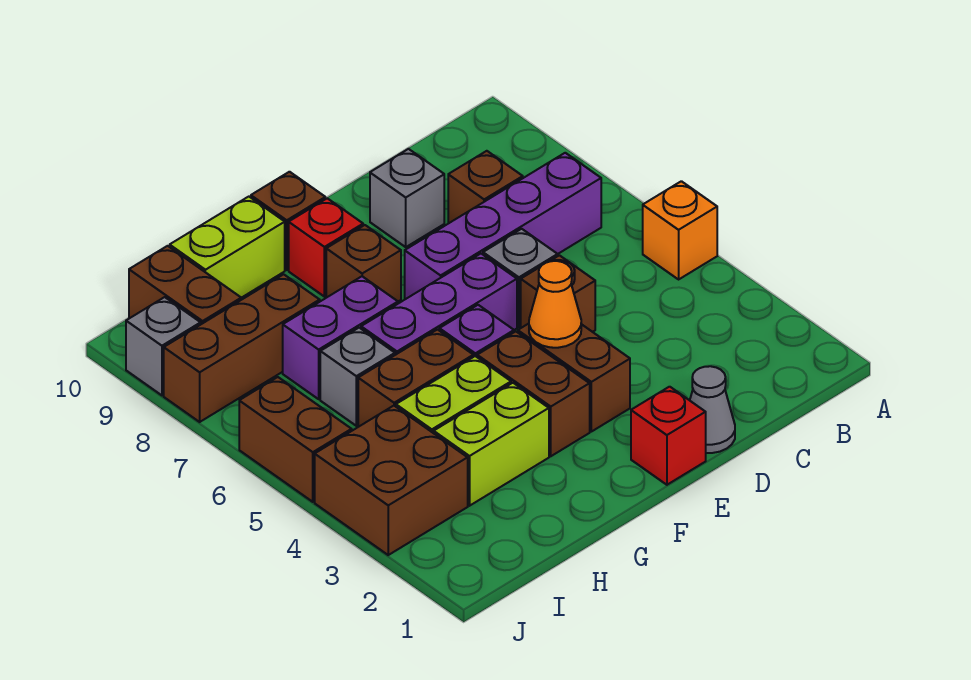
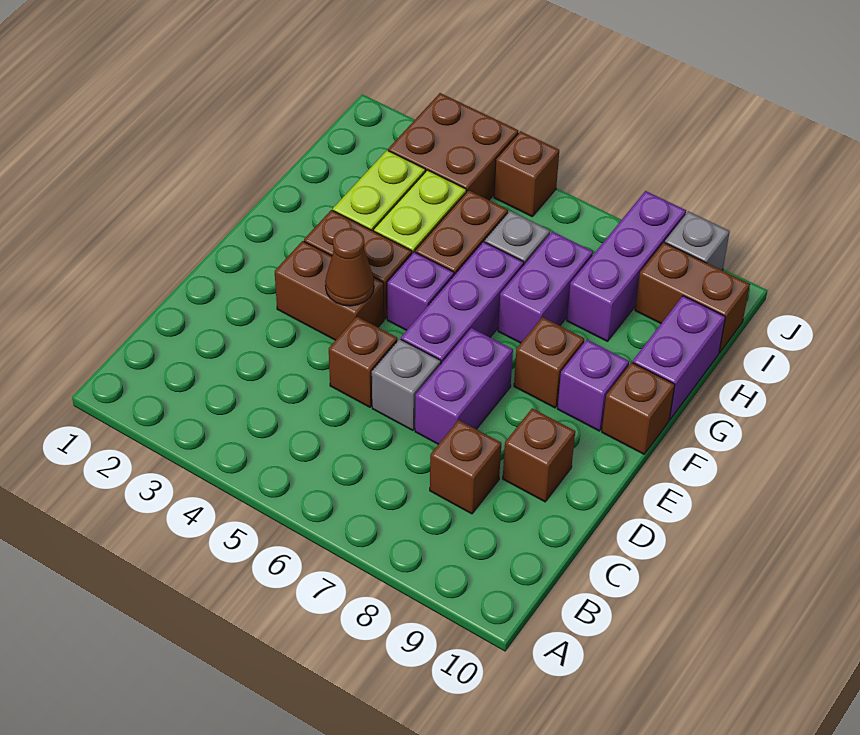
orange brick A5 level 1 -> none
purple brick B7:E7 level 1 -> purple brick D7:E7 level 1
grey cone D1 level 1 -> none
grey brick D9 level 1 -> brown brick D9 level 1
red brick E1 level 1 -> none
orange cone E4 level 2 -> brown cone E4 level 2
red brick F9 level 1 -> purple brick F9 level 1
lime brick G10:H10 level 1 -> purple brick G10:H10 level 1
brown brick H8:J8 level 1 -> purple brick H8:J8 level 1
brown brick J5:J6 level 1 -> brown brick J5 level 1

